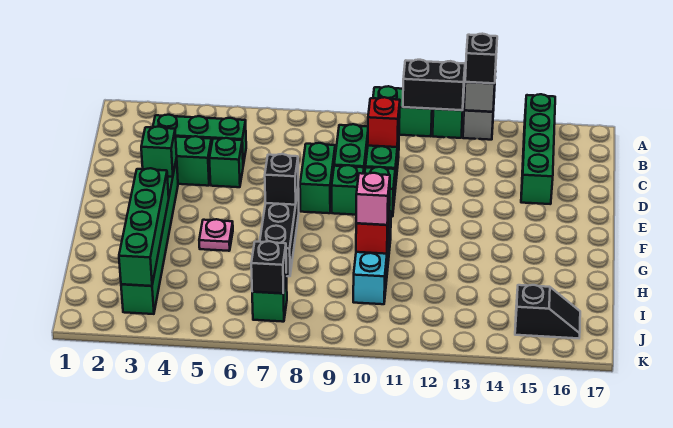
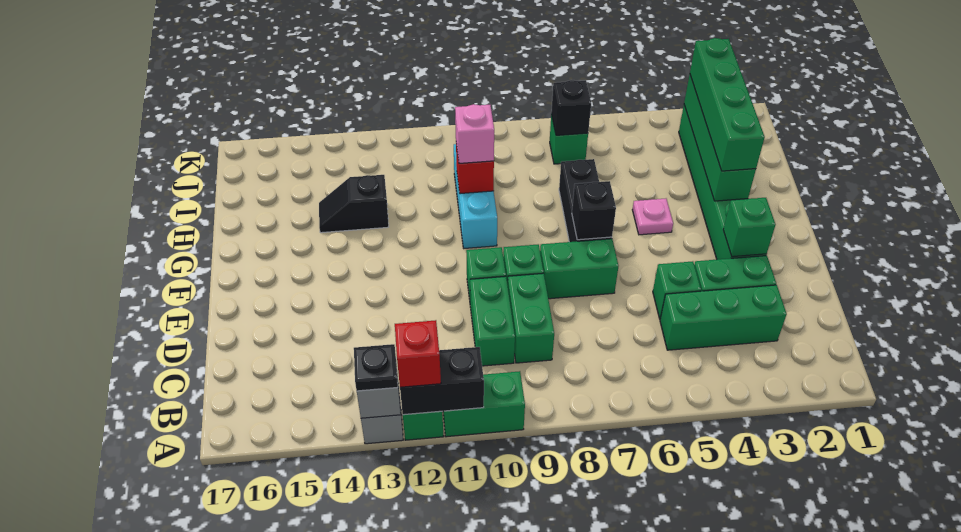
black brick A13 level 3 -> black plate A13 level 3
green brick A15:D15 level 1 -> green brick G3:J3 level 3
red brick C10 level 2 -> red brick A12 level 3
green brick D8:E8 level 1 -> green brick E7:E8 level 1
black slope J15:J16 level 1 top 15 -> black slope H13:H14 level 1 top 13

